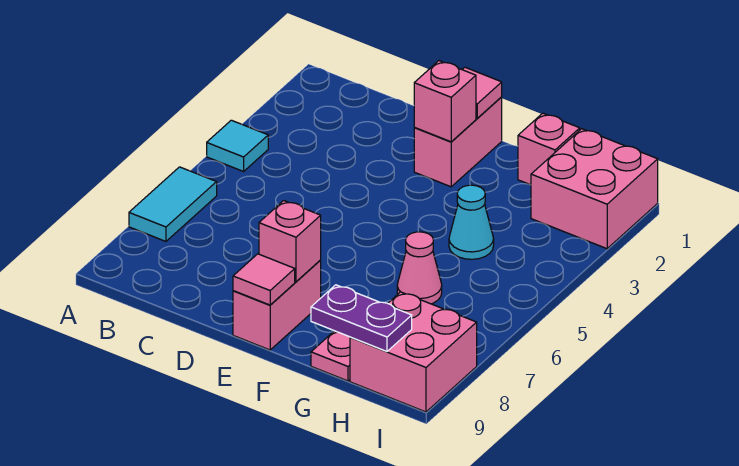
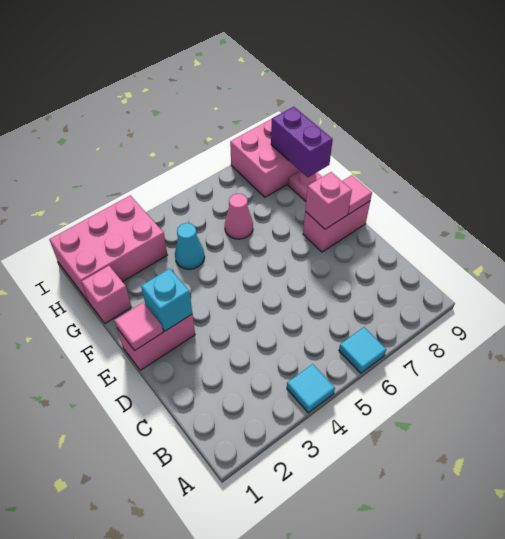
cyan tile A6:A7 level 1 -> cyan tile A6 level 1
pink brick E2 level 2 -> cyan brick E2 level 2
purple plate G9:H9 level 2 -> purple brick G9:H9 level 2
pink brick H1:I2 level 1 -> pink brick H1:I3 level 1

